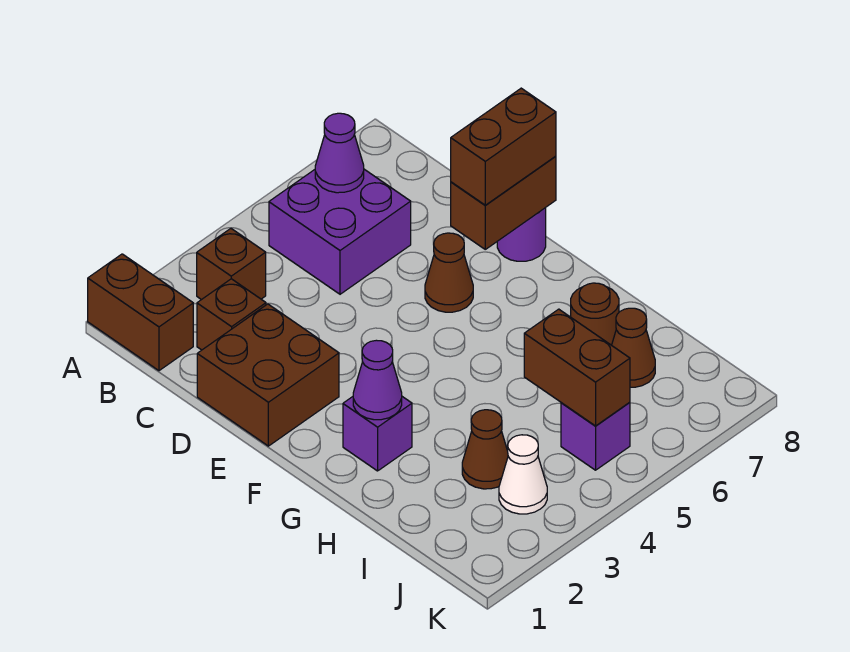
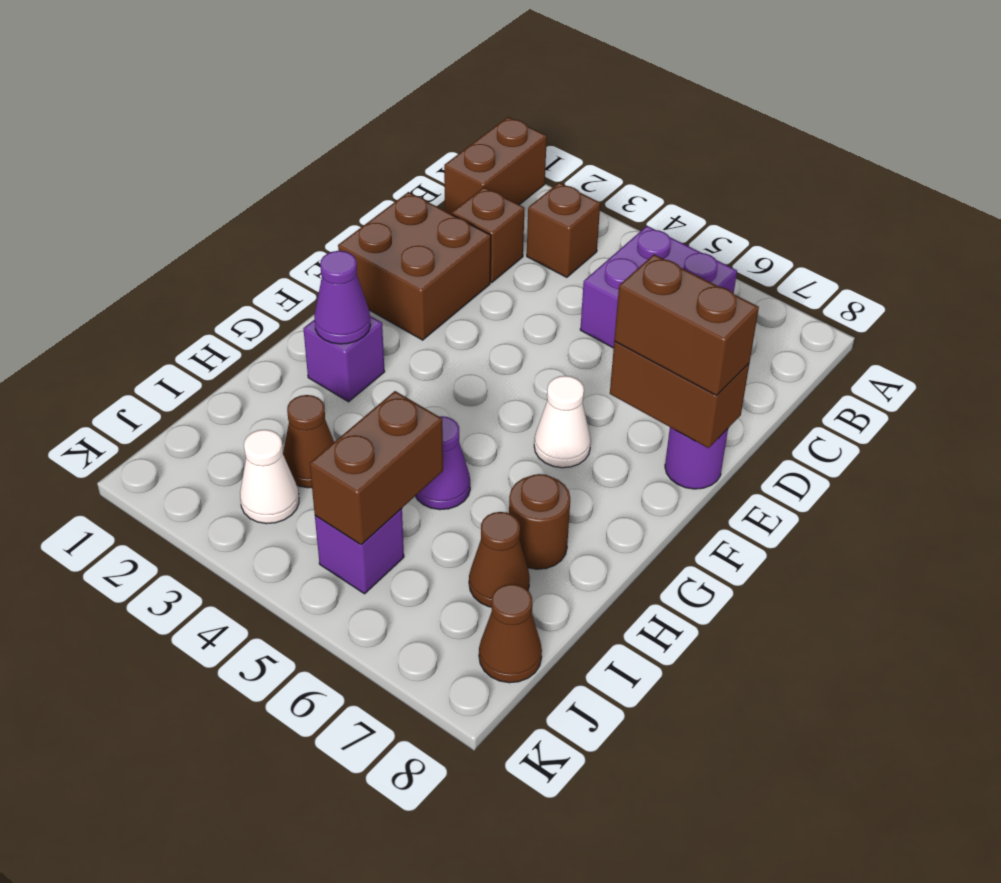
purple cone B6 level 2 -> purple cone H5 level 1
brown cone E6 level 1 -> brown cone J8 level 1
none -> white cone F6 level 1

